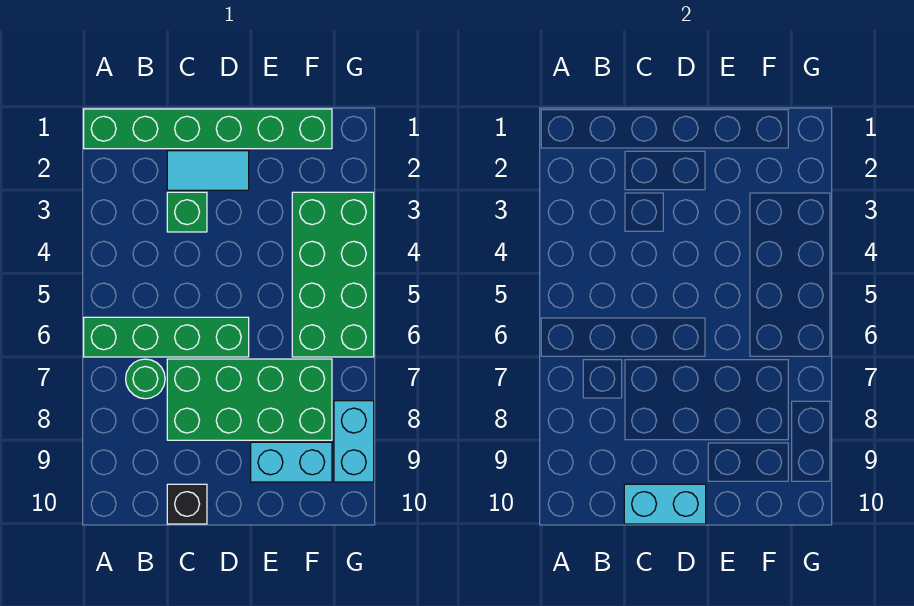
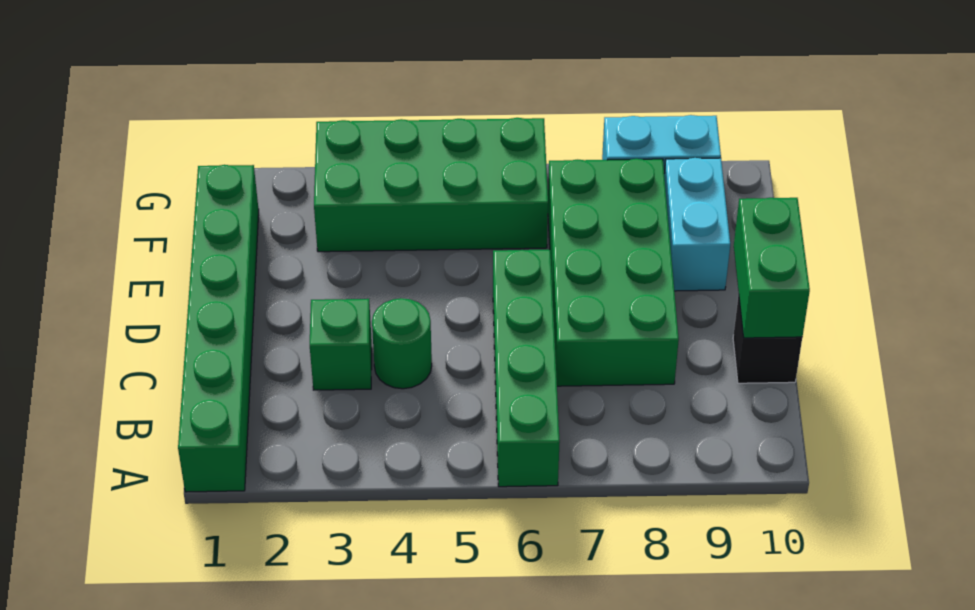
green round brick B7 level 1 -> green round brick C4 level 1
cyan tile C2:D2 level 1 -> none
cyan brick C10:D10 level 2 -> green brick C10:D10 level 2

